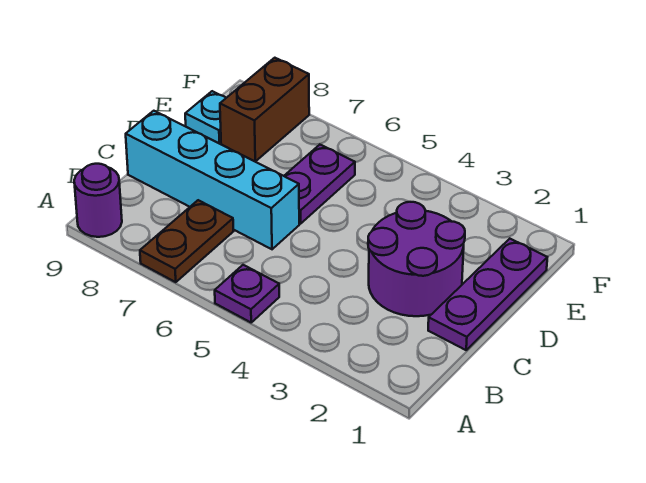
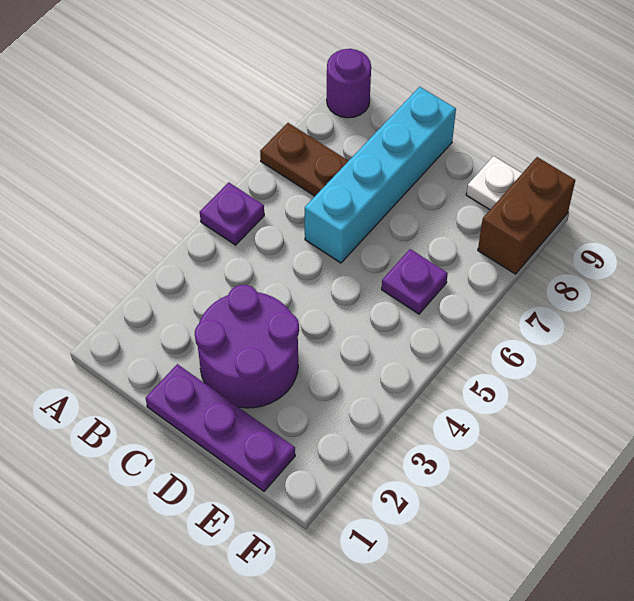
purple plate D6:E6 level 1 -> purple plate E6 level 1
brown brick E8:F8 level 1 -> brown brick F8:F9 level 1
cyan plate E9 level 1 -> white plate E9 level 1

